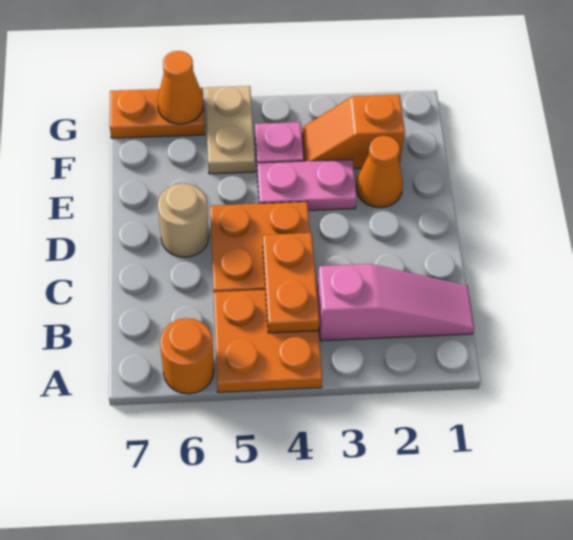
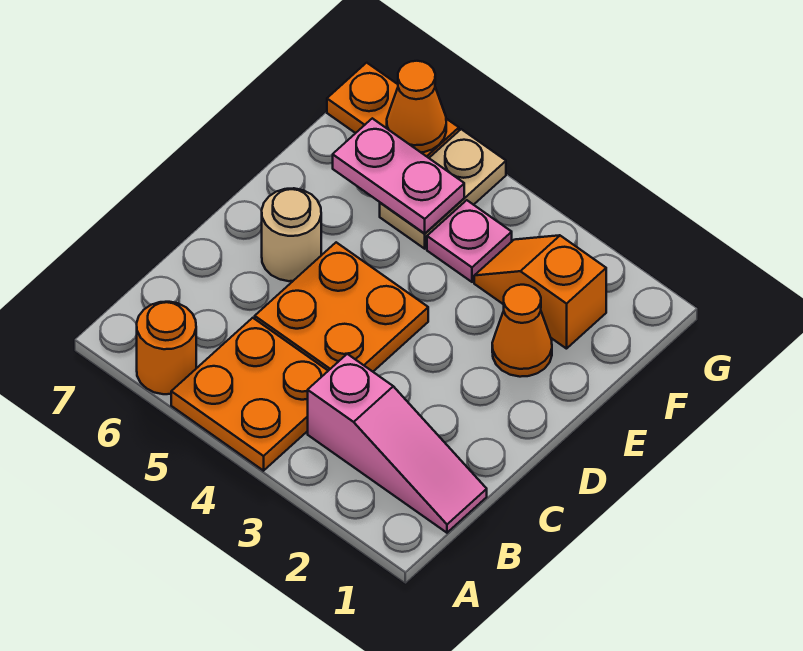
orange plate B4:C4 level 2 -> none
pink plate E3:E4 level 1 -> pink plate F5:F6 level 2

